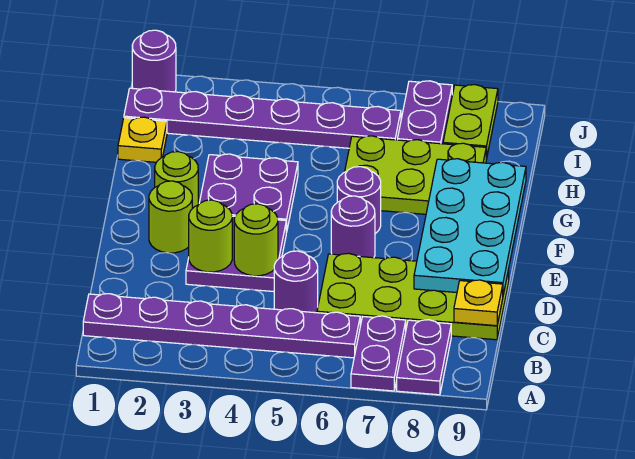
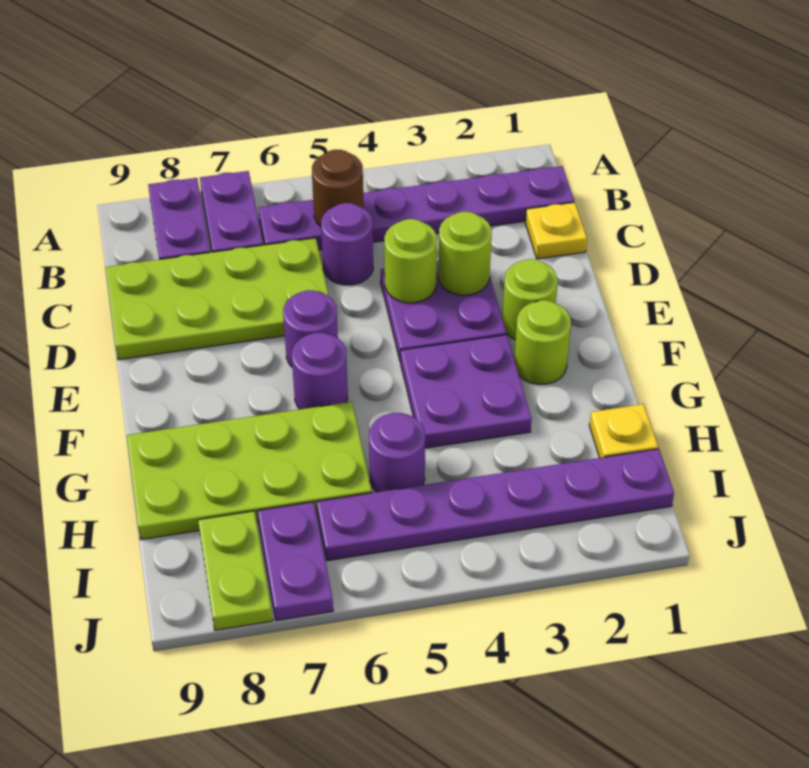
none -> brown round brick B5 level 2
yellow plate C9 level 2 -> yellow plate C1 level 1
cyan plate D8:G9 level 2 -> none
lime plate G6:H8 level 1 -> lime plate G6:H9 level 1
purple round brick J1 level 1 -> purple round brick H5 level 1

